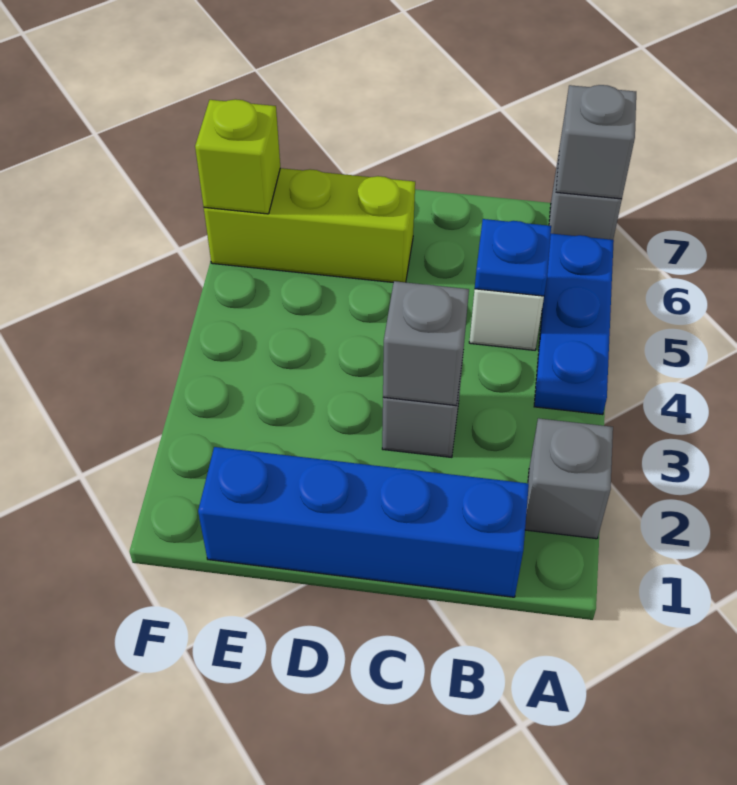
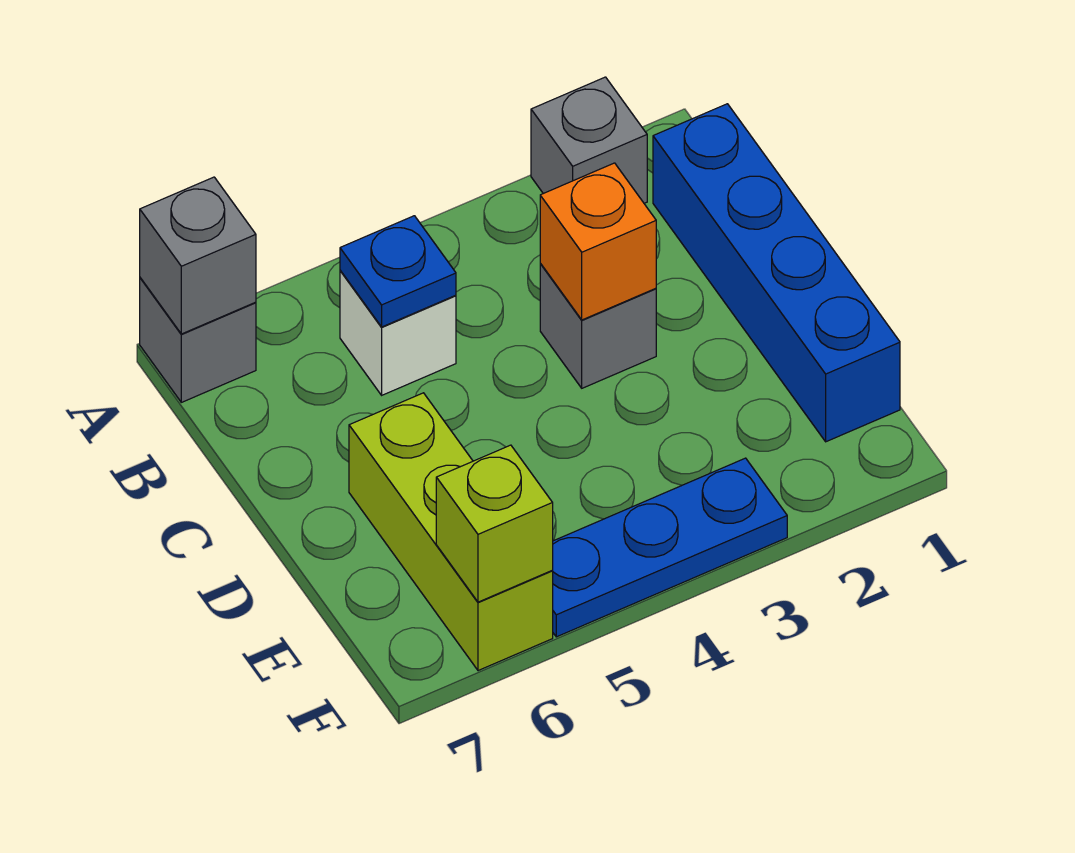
blue plate A4:A6 level 1 -> blue plate F3:F5 level 1
grey brick C3 level 2 -> orange brick C3 level 2

